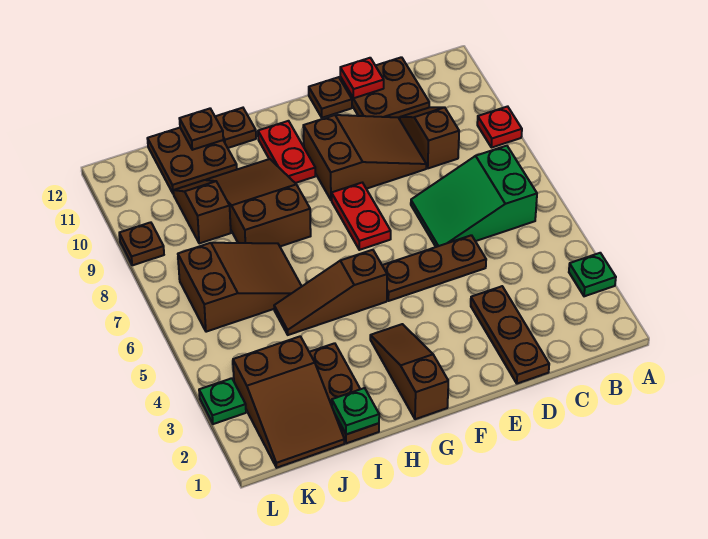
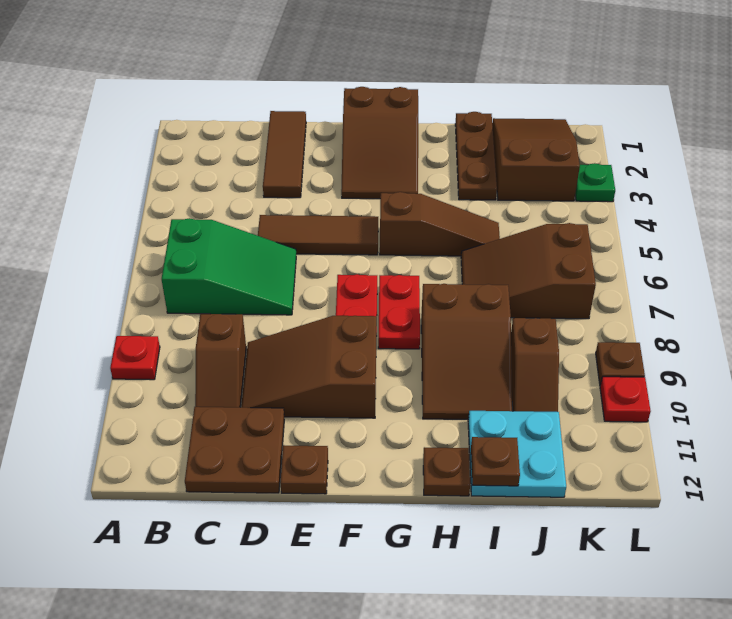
green plate A3 level 1 -> none
brown plate D1:D3 level 1 -> brown tile D1:D3 level 1
brown plate D5:F5 level 1 -> brown tile D5:F5 level 1
red plate D12 level 2 -> red plate L10 level 1
brown slope G1:G3 level 1 top 1 -> brown slope F1:G3 level 1 top 1
red plate G10:G11 level 1 -> red plate G7:G8 level 1
green plate I1 level 2 -> none
brown plate I11:J12 level 1 -> cyan plate I11:J12 level 1

